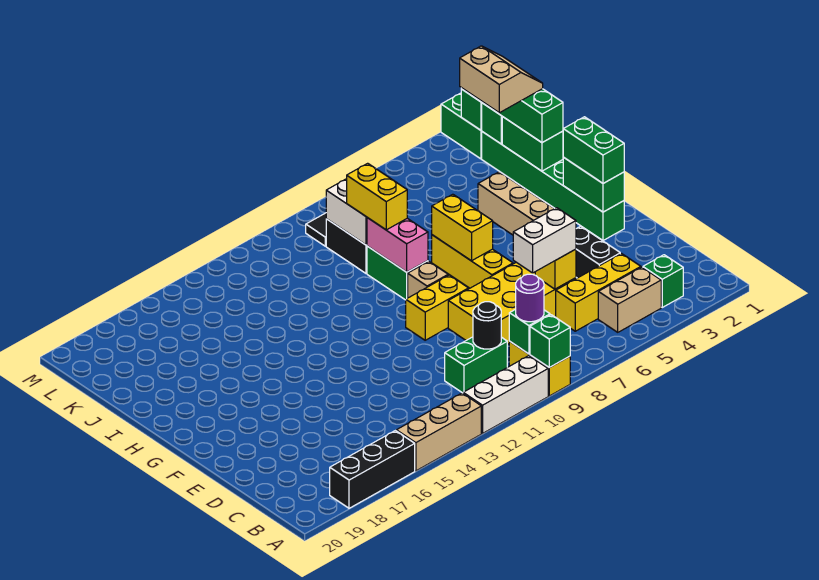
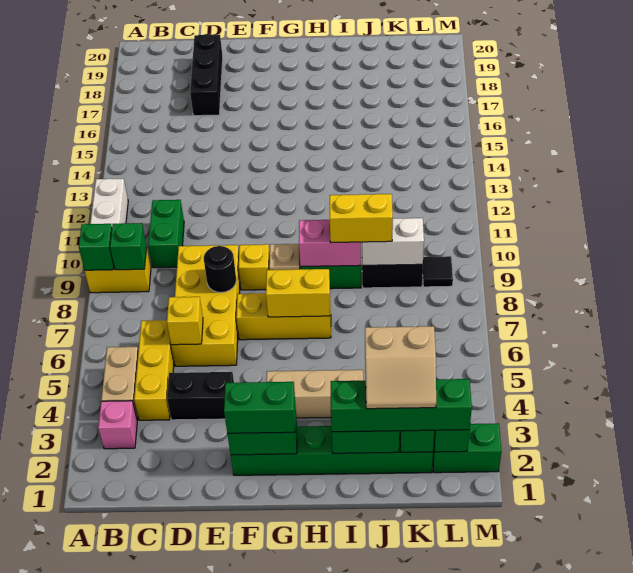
tan brick A13:A15 level 1 -> none
black brick A16:A18 level 1 -> black brick D17:D19 level 1
green brick B3 level 1 -> pink brick B3 level 1
purple round brick B9 level 3 -> none
black round brick C10 level 2 -> black round brick E8 level 2
white brick D6:D7 level 3 -> none
yellow brick F9:F10 level 1 -> yellow brick F9 level 1

